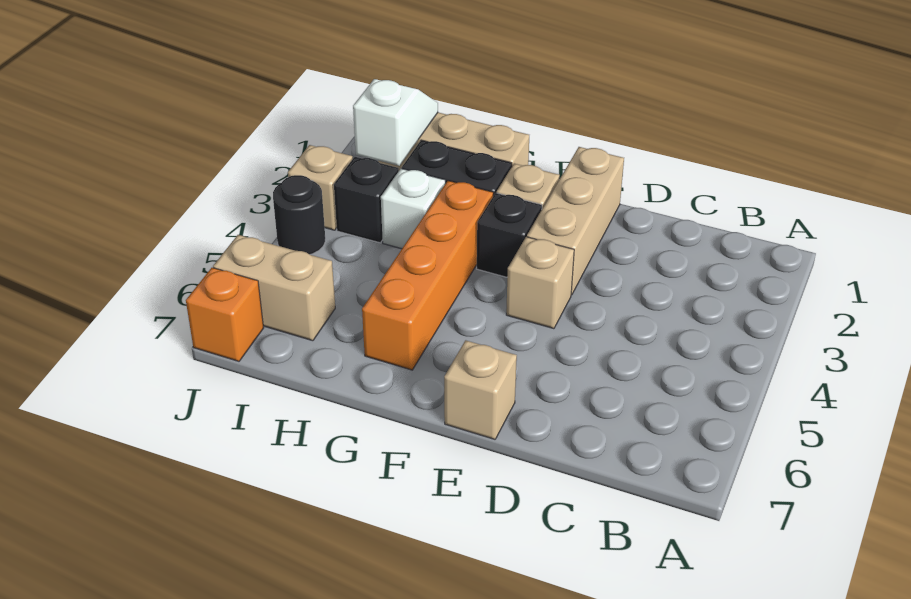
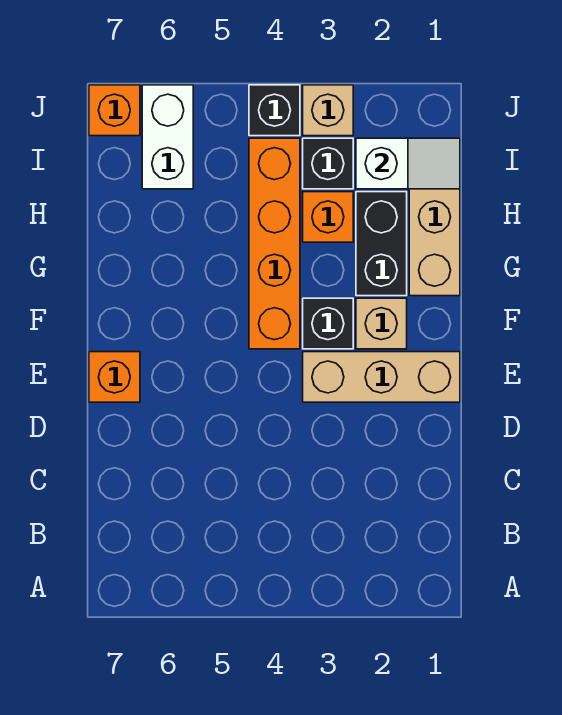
tan brick E4 level 1 -> none
tan brick E7 level 1 -> orange brick E7 level 1
orange brick G3:G6 level 1 -> orange brick F4:I4 level 1
white brick H3 level 1 -> orange brick H3 level 1
tan brick I6:J6 level 1 -> white brick I6:J6 level 1
black round brick J4 level 1 -> black brick J4 level 1

